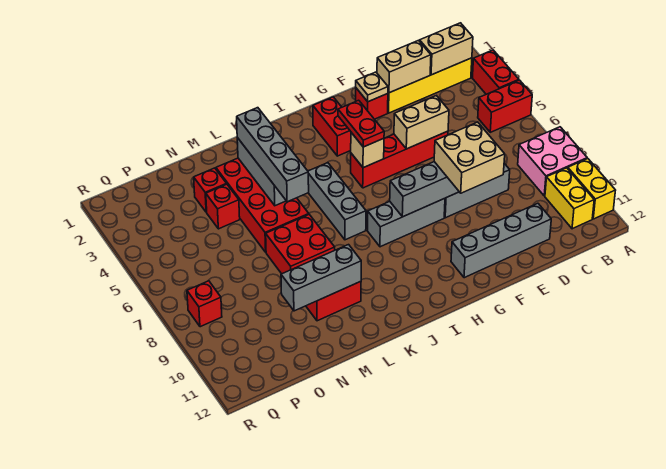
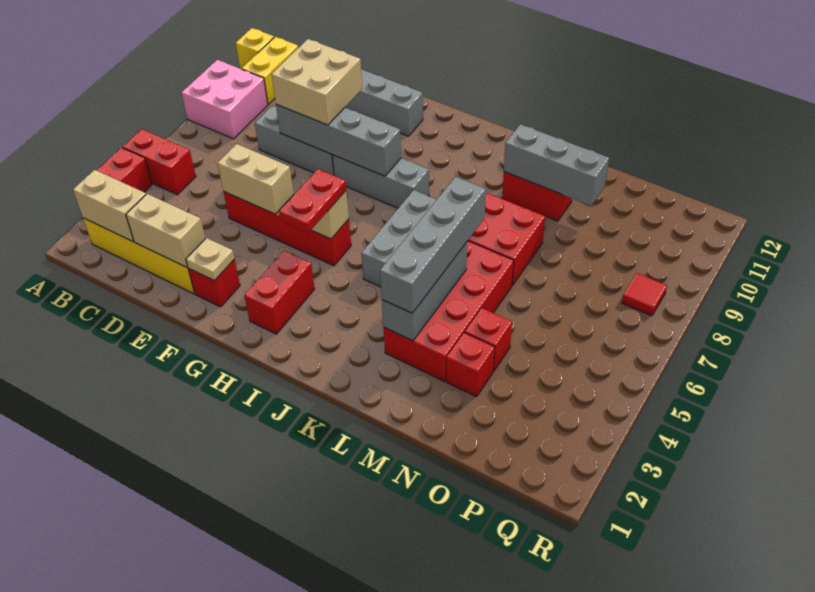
yellow brick A10:A11 level 1 -> yellow brick A11 level 1
red brick Q8 level 1 -> red tile Q8 level 1

